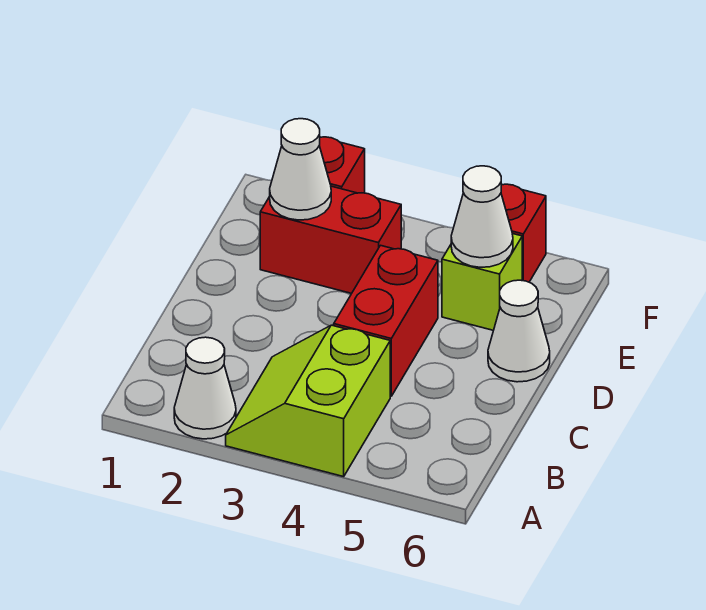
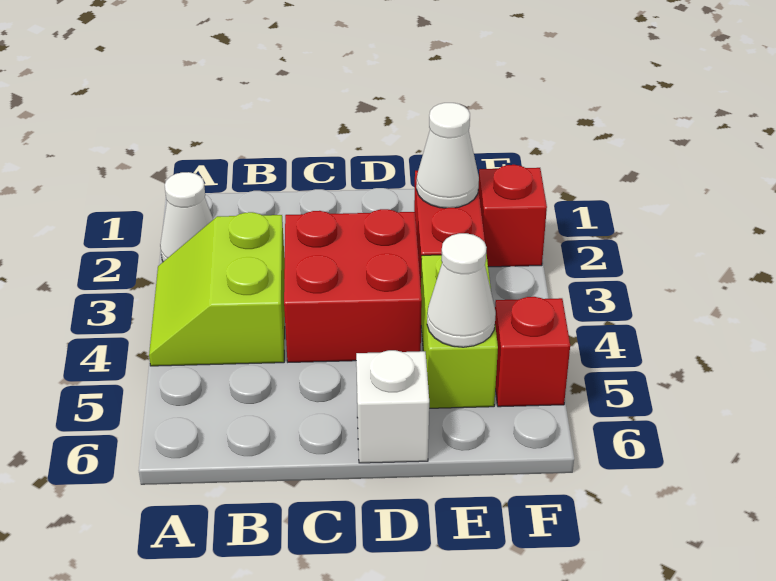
lime slope A3:B4 level 1 top 4 -> lime slope A3:B4 level 1 top B
red brick C4:D4 level 1 -> red brick C3:D4 level 1
white cone D6 level 1 -> white brick D6 level 1
lime brick E5 level 1 -> lime brick E4:E5 level 1

